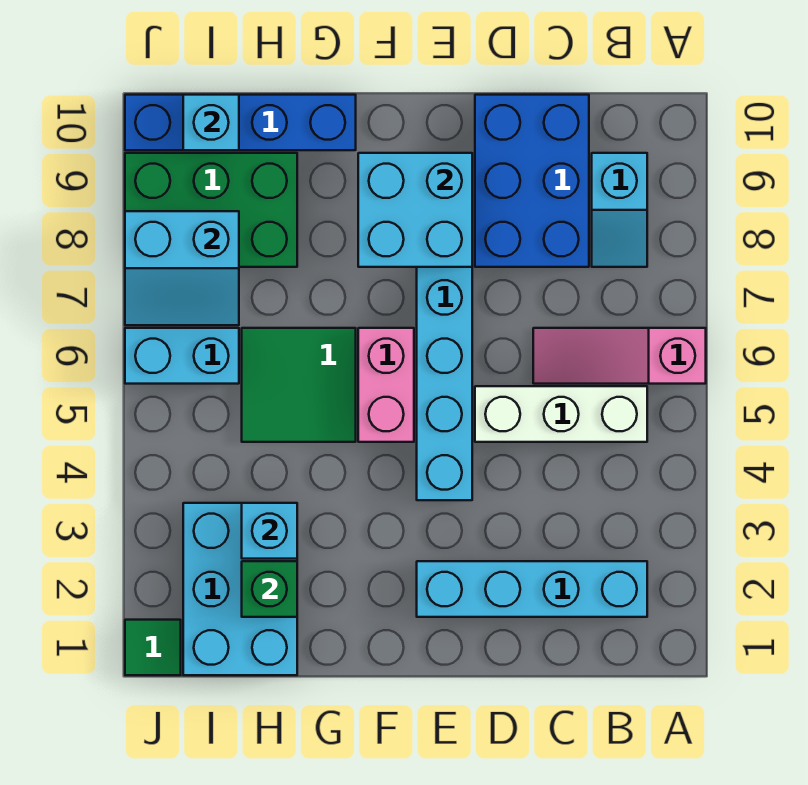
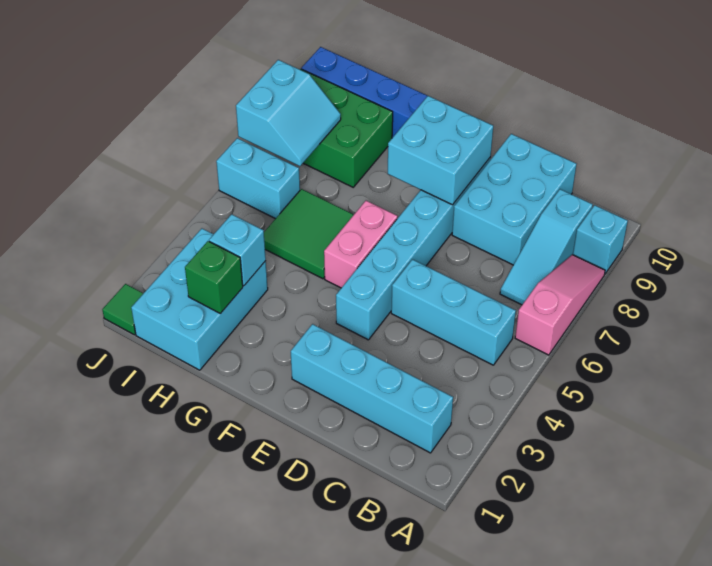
pink slope A6:C6 level 1 top A -> pink slope A6:A8 level 1 top 6
white brick B5:D5 level 1 -> cyan brick B5:D5 level 1
cyan slope B8:B9 level 1 top 9 -> cyan slope B7:B9 level 1 top 9
blue brick C8:D10 level 1 -> cyan brick C8:D10 level 1
cyan slope I7:J8 level 2 top 8 -> cyan slope I7:J8 level 2 top J
cyan brick I10 level 2 -> cyan brick A9 level 1

